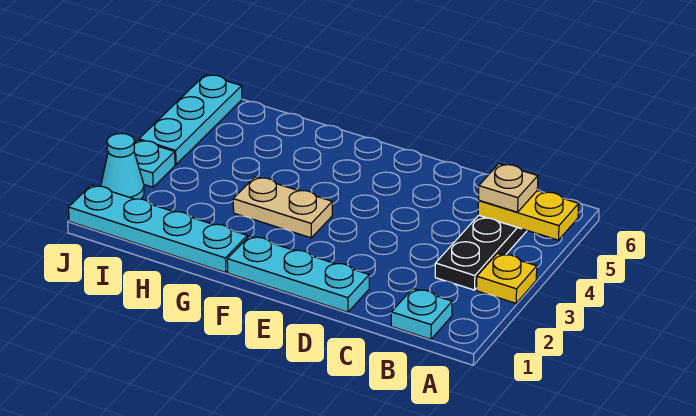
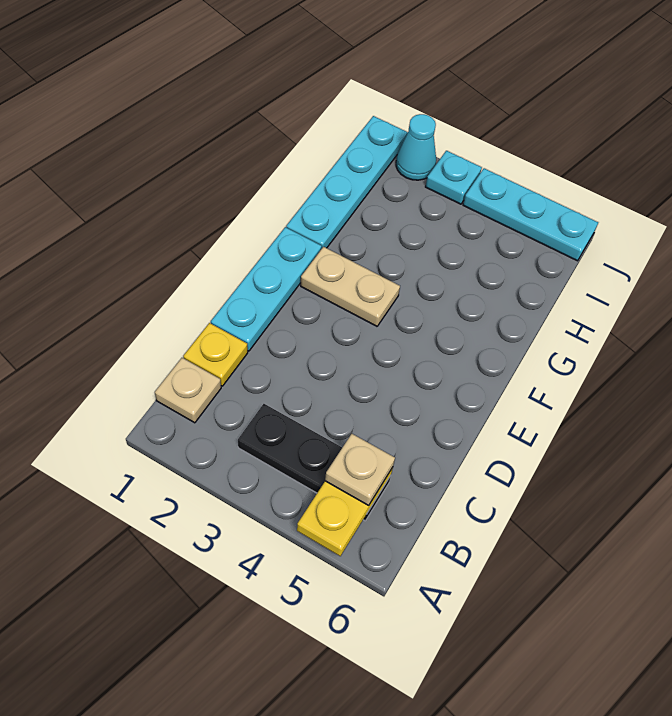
yellow plate A3 level 1 -> yellow plate C1 level 1
cyan plate B1 level 1 -> tan plate B1 level 1
tan plate F3:G3 level 1 -> tan plate F2:F3 level 1

